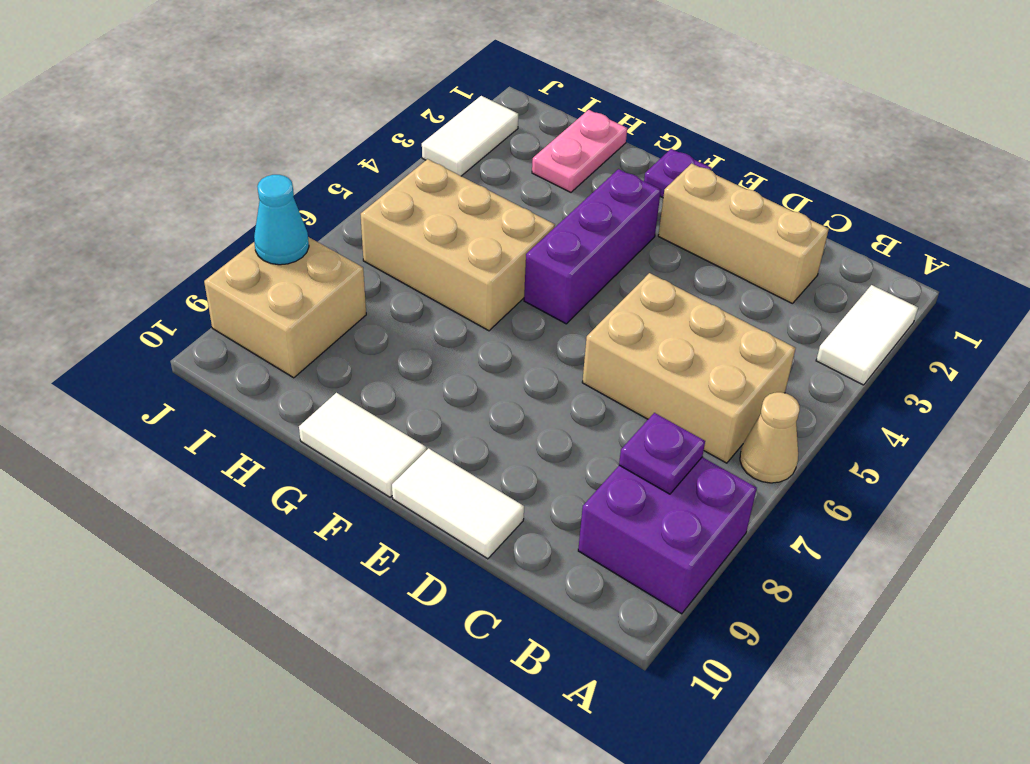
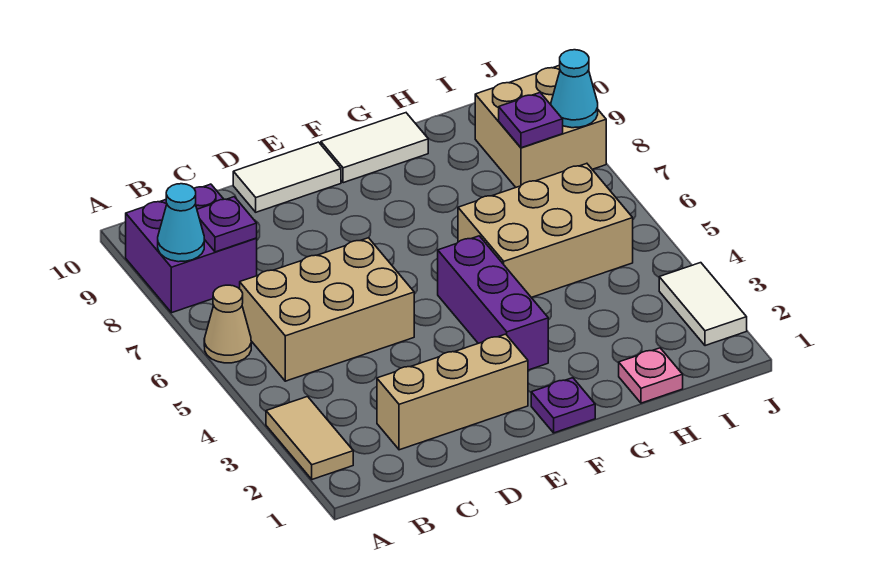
white tile A2:A3 level 1 -> tan tile A2:A3 level 1
none -> cyan cone A8 level 2
pink plate H1:H2 level 1 -> pink plate H1 level 1
none -> purple plate I8 level 2

